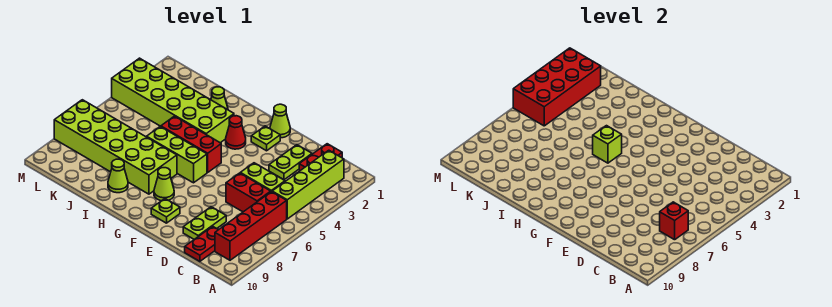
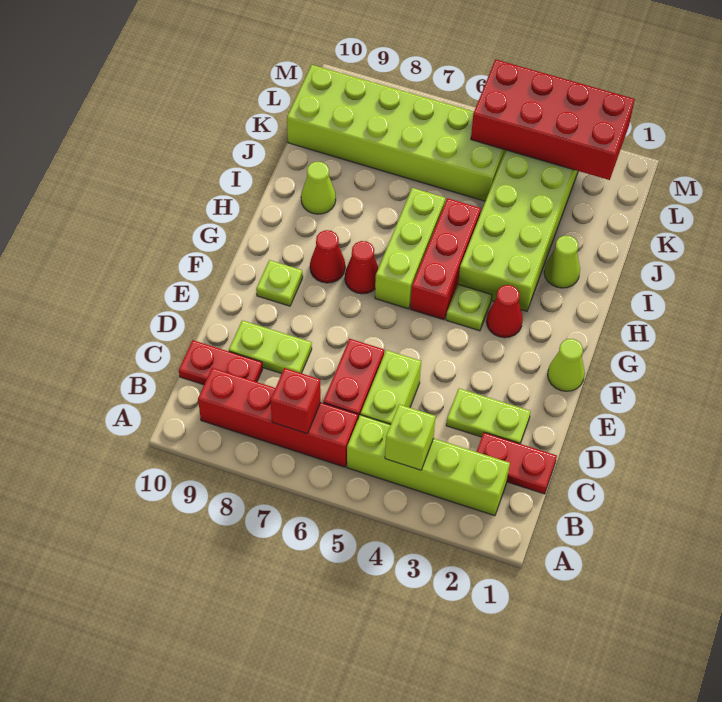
lime plate F2 level 1 -> lime plate G4 level 1
none -> red cone G7 level 1
lime cone G8 level 1 -> red cone G8 level 1
lime brick H5 level 2 -> lime brick B4 level 2
lime brick H7:M8 level 1 -> lime brick K5:L10 level 1

